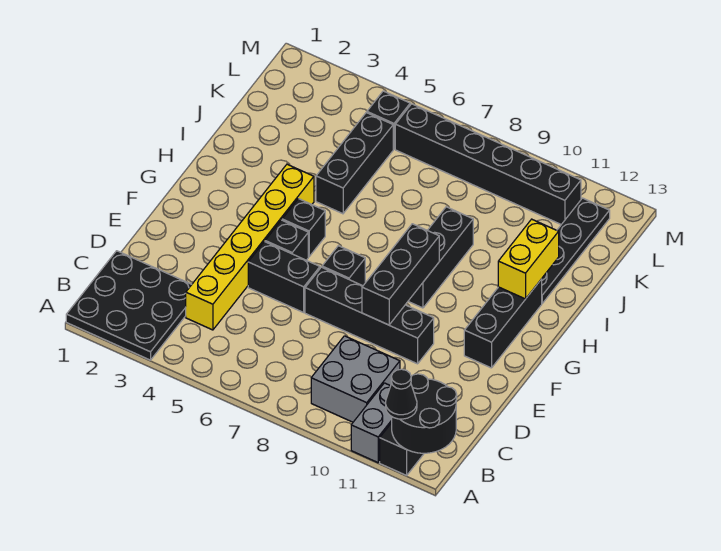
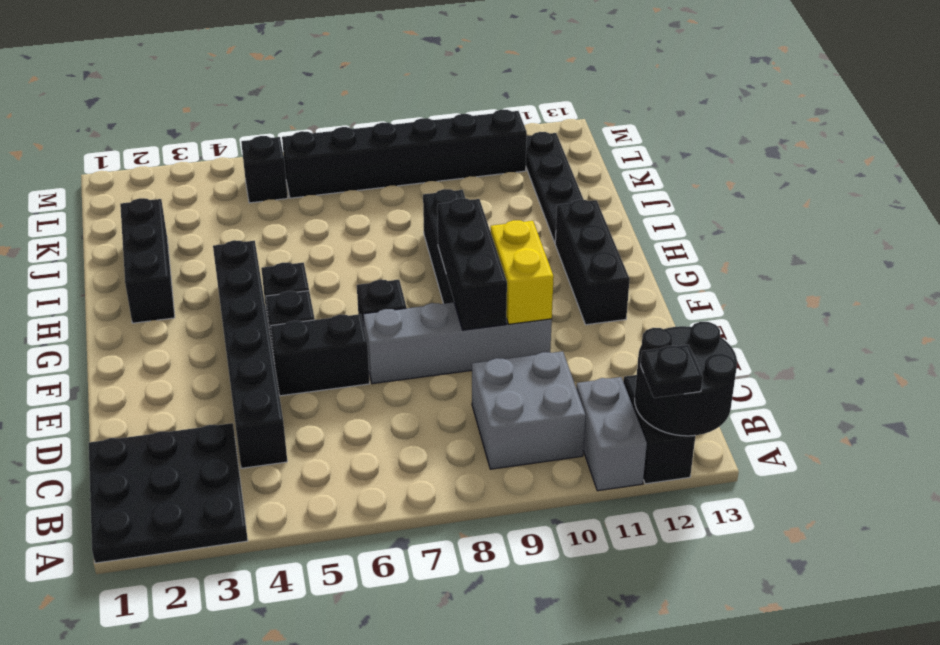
black cone A12 level 3 -> black plate A12 level 3
yellow brick C4:H4 level 1 -> black brick C4:H4 level 1
black brick E7:E10 level 1 -> grey brick E7:E10 level 1
yellow brick H12:I12 level 2 -> yellow brick E10:F10 level 2
black brick I5:K5 level 1 -> black brick H2:J2 level 1

